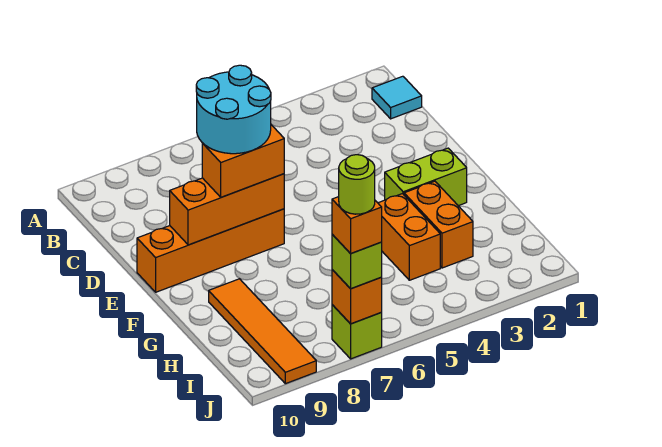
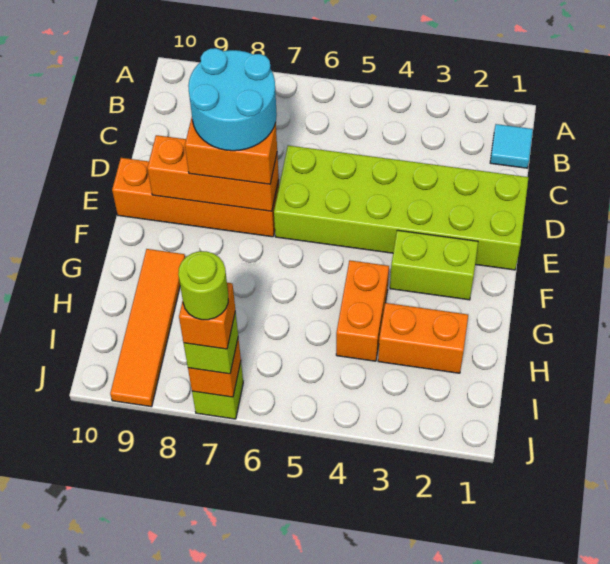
none -> lime brick D1:E6 level 1
orange brick G3:H3 level 1 -> orange brick H2:H3 level 1

